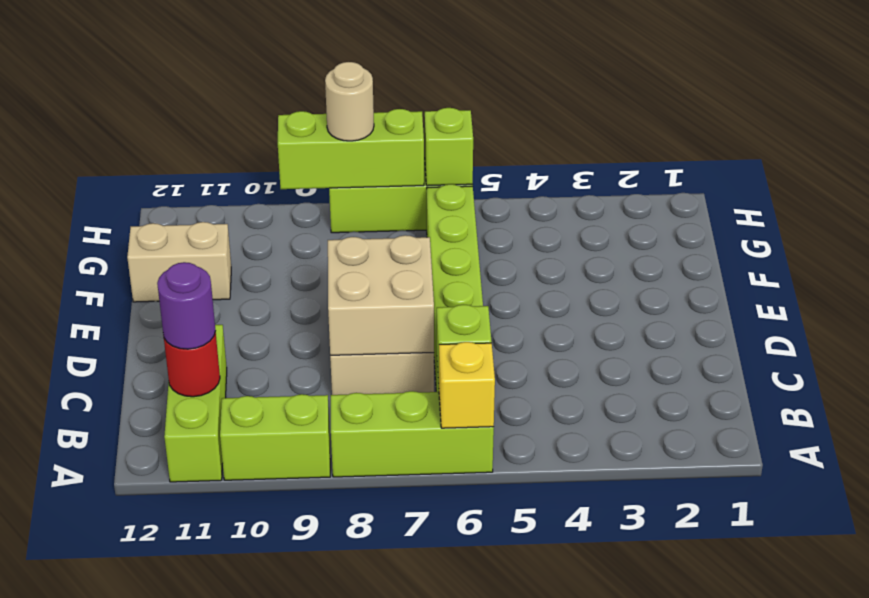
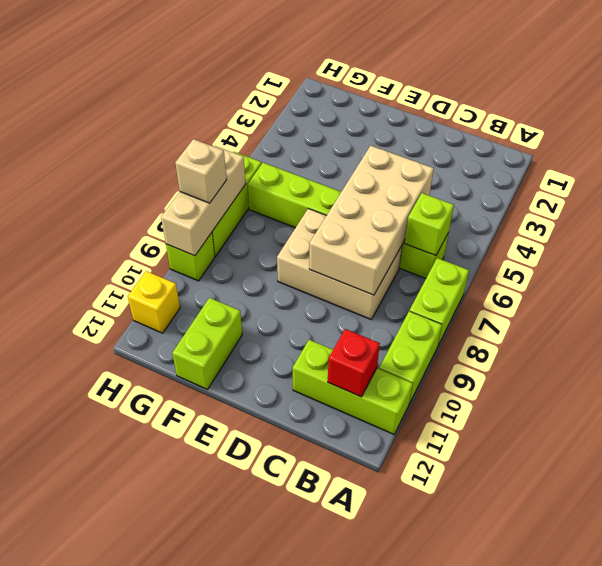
lime brick A6:A8 level 1 -> lime brick A7:A8 level 1
yellow brick A6 level 2 -> yellow brick H11 level 1
red round brick B11 level 2 -> red brick B11 level 2
purple round brick B11 level 3 -> none
tan brick C7:D8 level 2 -> tan brick C5:D8 level 2
tan brick F11:F12 level 1 -> lime brick F11:F12 level 1
lime brick H6 level 2 -> lime brick H9 level 1
lime brick H7:H9 level 2 -> tan brick H7:H9 level 2
tan round brick H8 level 3 -> tan brick H8 level 3

